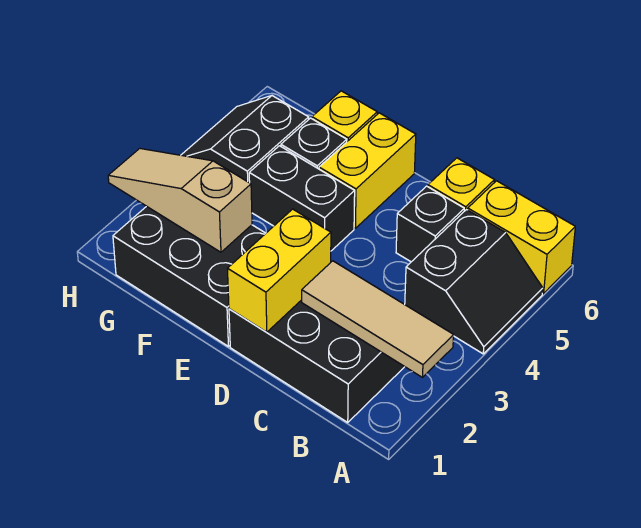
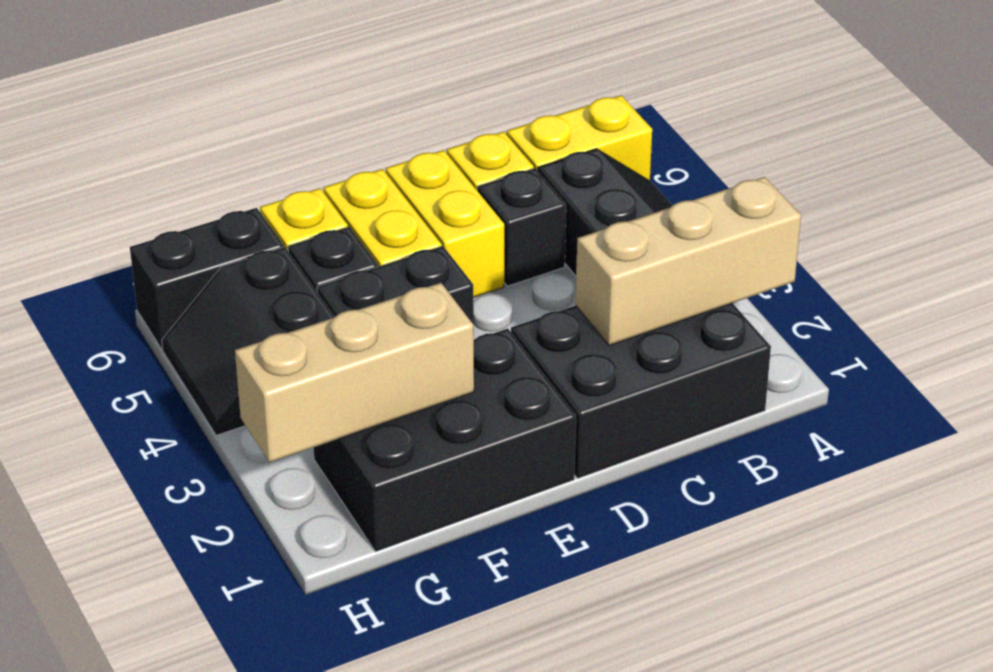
tan tile A2:C2 level 2 -> tan brick A2:C2 level 2
yellow brick D1:D2 level 2 -> yellow brick D5:D6 level 1
tan slope F2:H2 level 2 top F -> tan brick F2:H2 level 2
none -> black brick G6:H6 level 1

